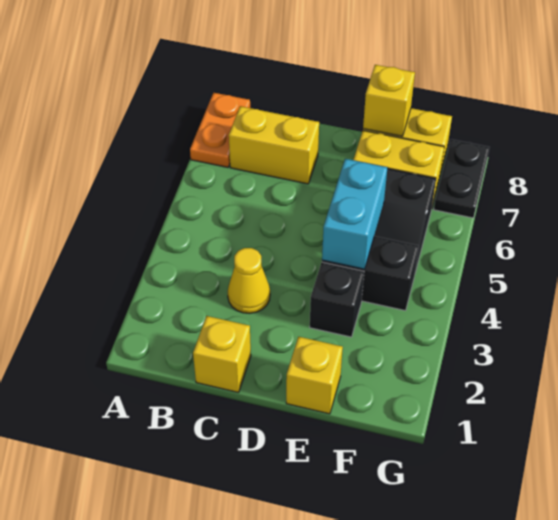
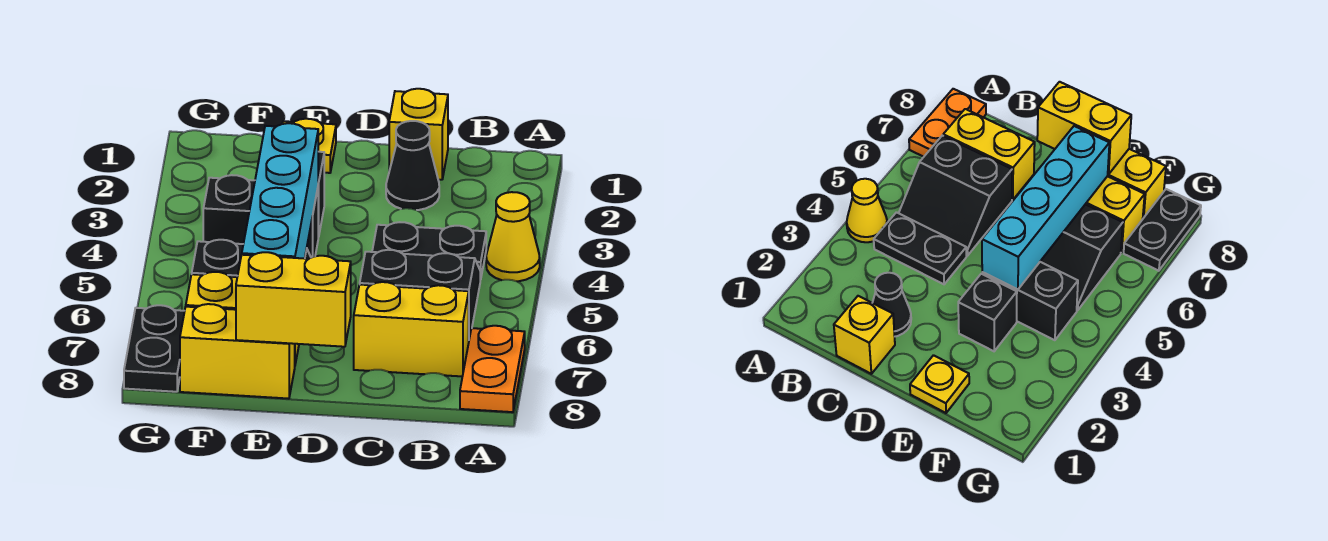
none -> black plate B4:C4 level 1
none -> black slope B5:C6 level 1 top 6
none -> black cone C2 level 1
yellow cone C3 level 1 -> yellow cone A4 level 1
yellow brick E1 level 1 -> yellow plate E1 level 1
cyan brick E4:E5 level 2 -> cyan brick E4:E7 level 2
yellow brick E8 level 2 -> yellow brick D8:E8 level 2

